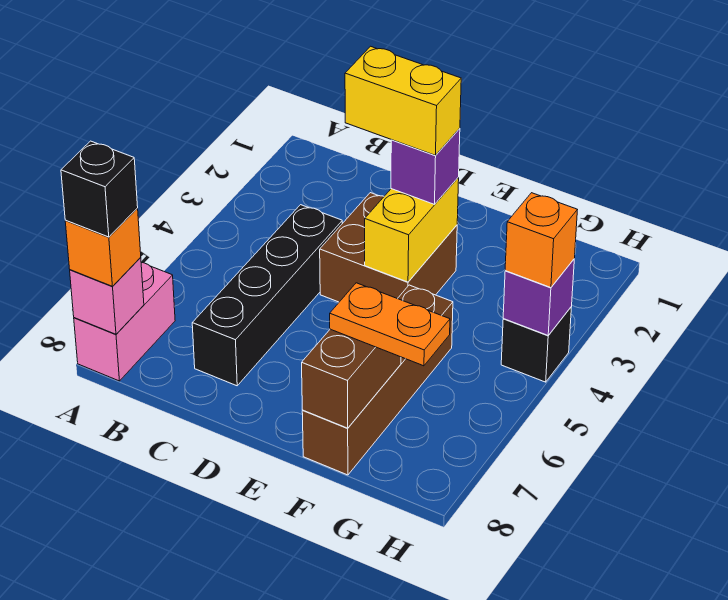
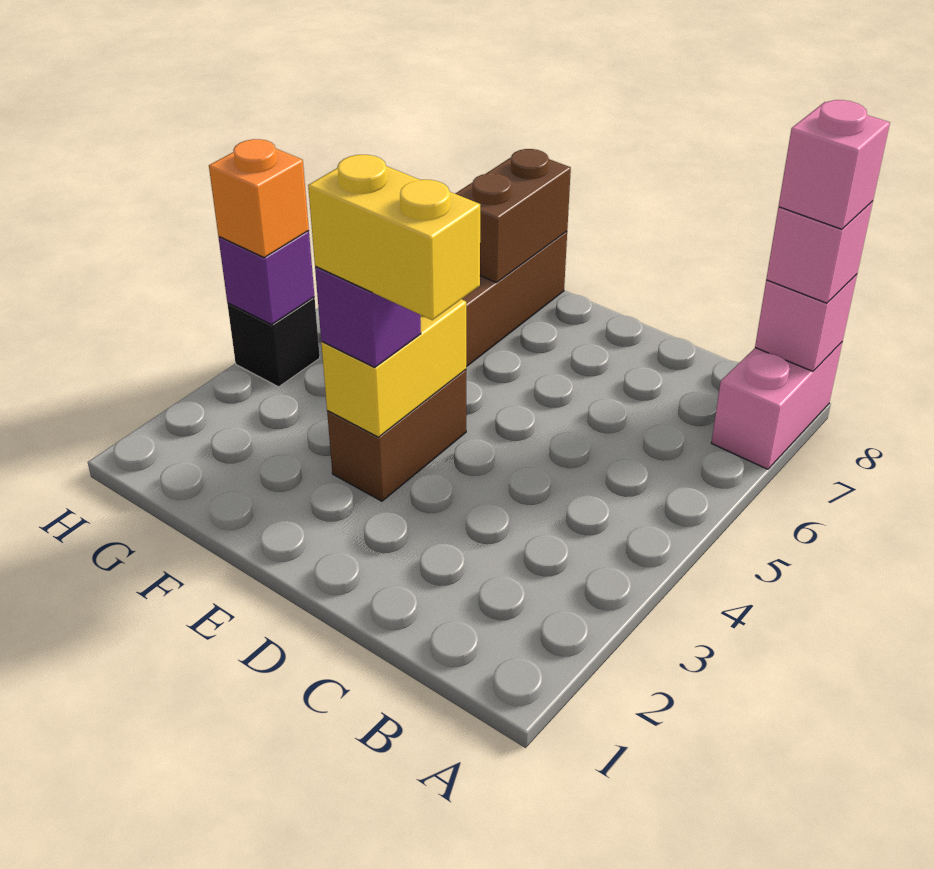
orange brick A8 level 3 -> pink brick A8 level 3
black brick A8 level 4 -> pink brick A8 level 4
black brick C4:C7 level 1 -> none
brown brick D3:E4 level 1 -> brown brick E3:E4 level 1
orange plate F7:G7 level 3 -> none

